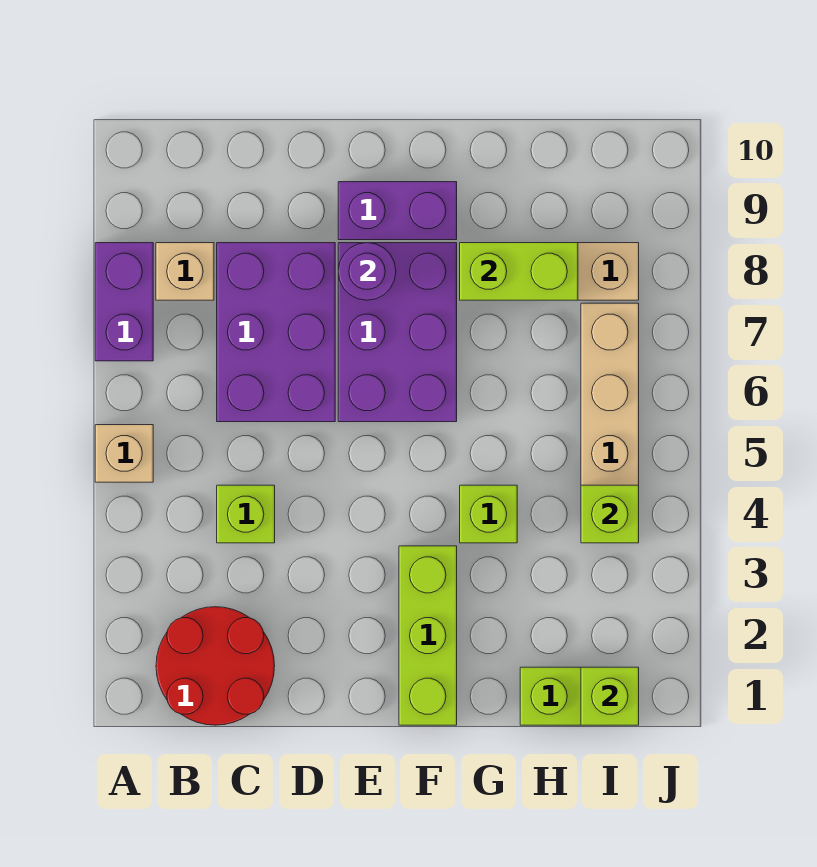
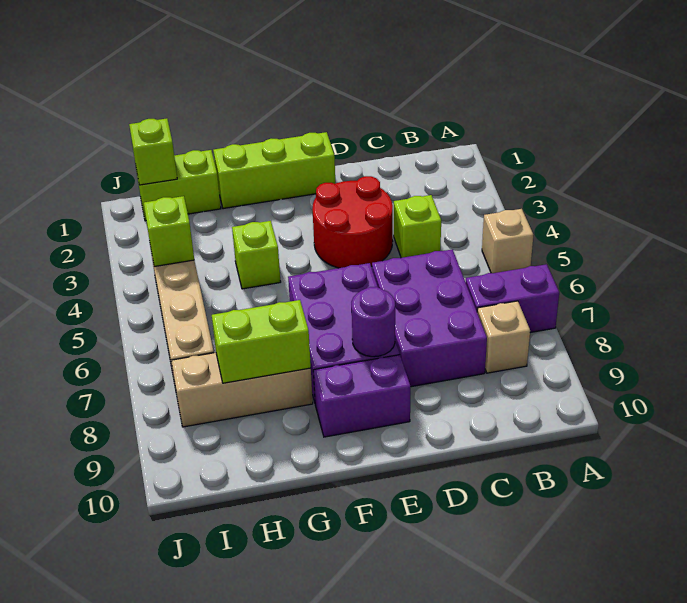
purple brick A7:A8 level 1 -> purple brick A7:B7 level 1
red round brick B1:C2 level 1 -> red round brick D3:E4 level 1
lime brick F1:F3 level 1 -> lime brick E1:G1 level 1

